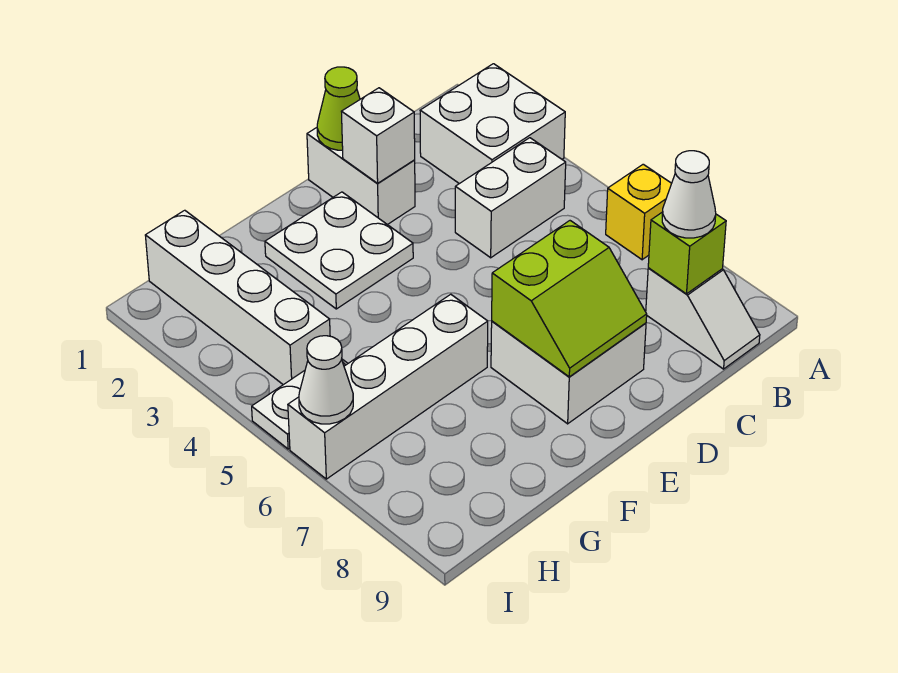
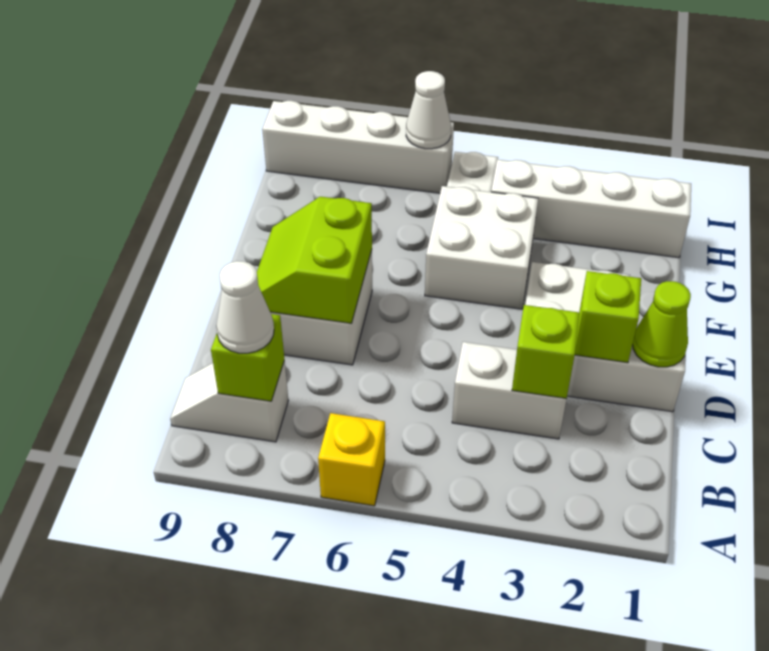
white brick A2:B3 level 1 -> white brick F4:G5 level 1
white brick B4:C4 level 1 -> white brick C3:C4 level 1
none -> lime brick C3 level 2
white brick D2 level 2 -> lime brick D2 level 2
white brick F6:I6 level 1 -> white brick I6:I9 level 1

